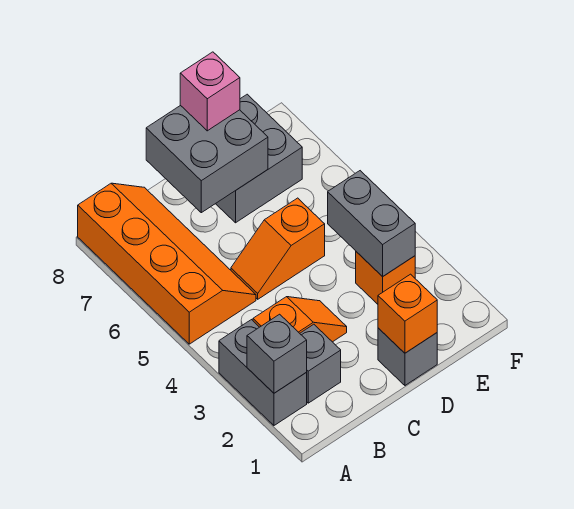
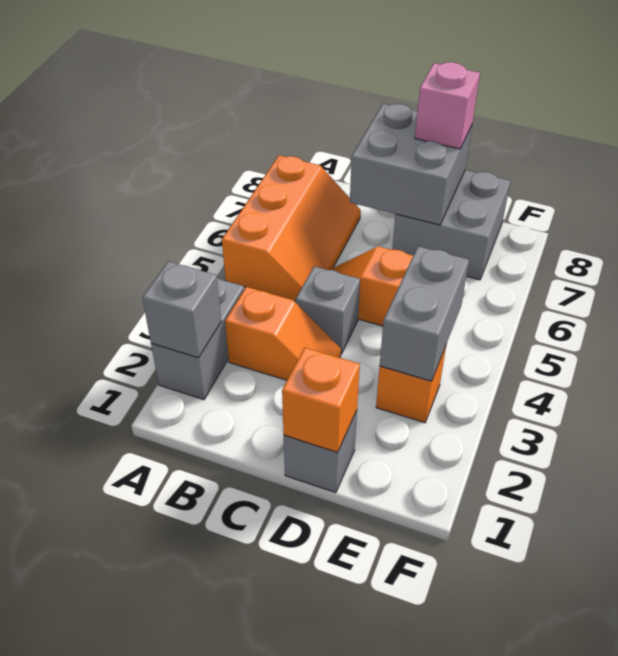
orange slope A5:B8 level 1 top A -> orange slope A5:B7 level 1 top A
grey brick B2 level 1 -> grey brick C4 level 1

